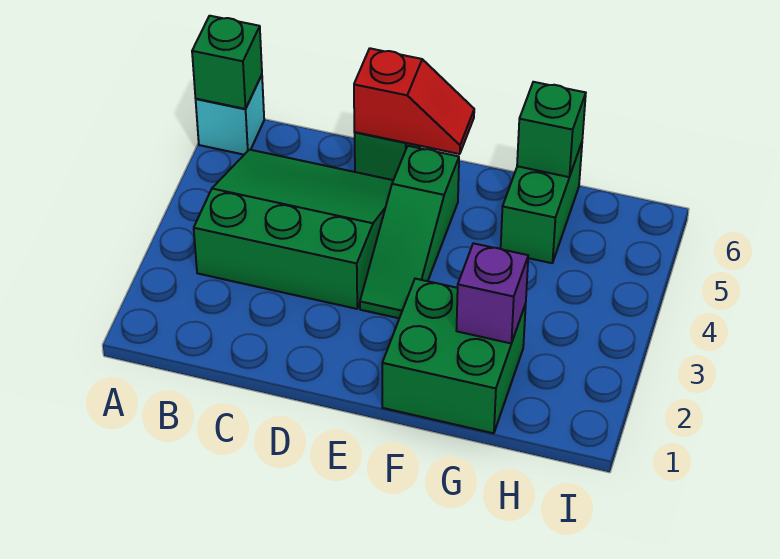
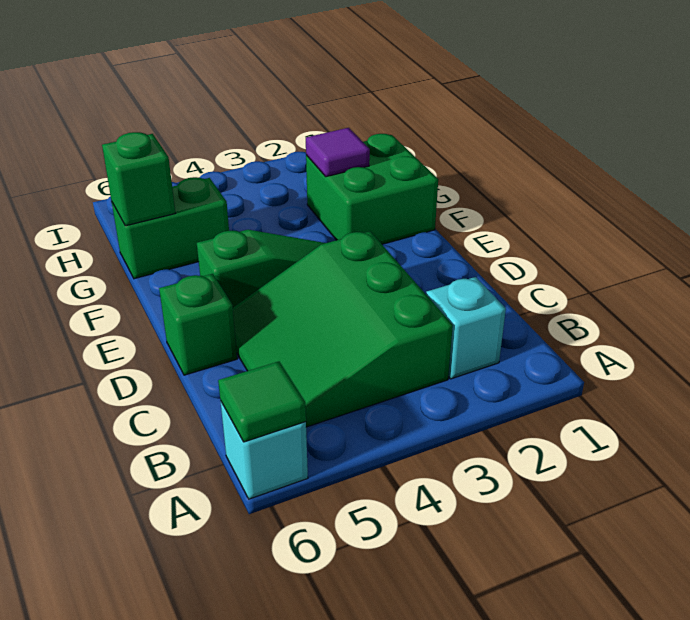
green brick A6 level 2 -> green tile A6 level 2
none -> cyan brick B2 level 1
red slope D6:E6 level 2 top D -> none
purple brick G2 level 2 -> purple tile G2 level 2

